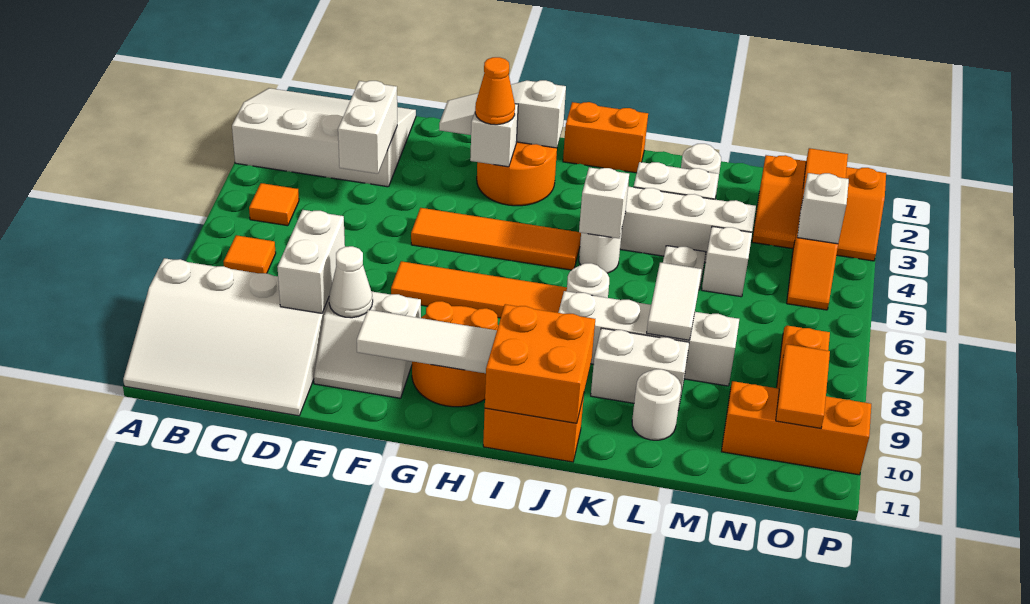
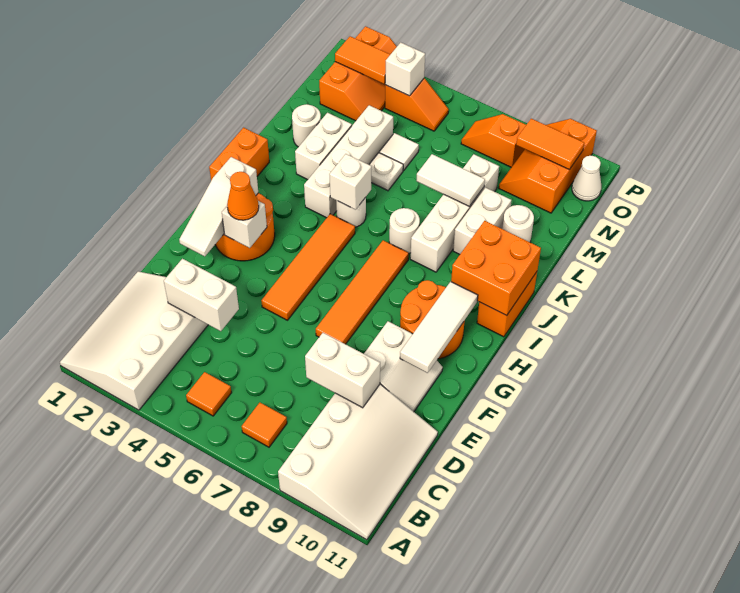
white cone E9 level 2 -> white cone O11 level 1
white brick M5 level 1 -> white tile M5 level 1

